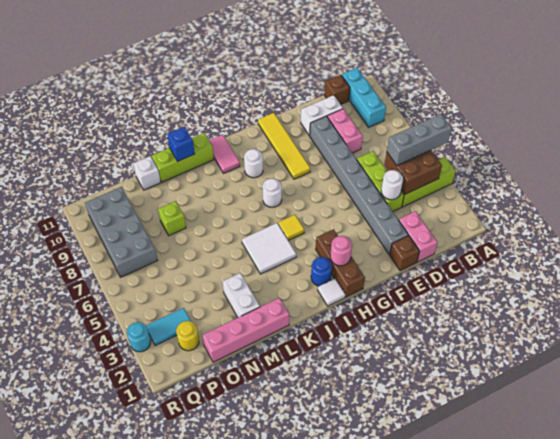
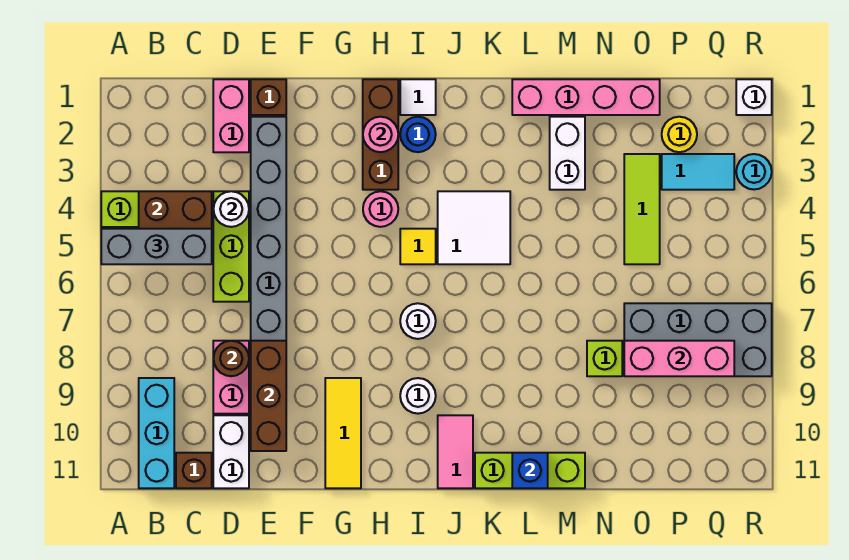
none -> brown round brick D8 level 2
white brick D10:E10 level 1 -> white brick D10:D11 level 1
none -> brown brick E8:E10 level 2
yellow tile G8:G11 level 1 -> yellow tile G9:G11 level 1
none -> pink round brick H4 level 1
white brick N11 level 1 -> white brick R1 level 1
none -> lime tile O3:O5 level 1
none -> pink brick O8:Q8 level 2
grey brick P7:Q10 level 1 -> grey brick O7:R8 level 1

